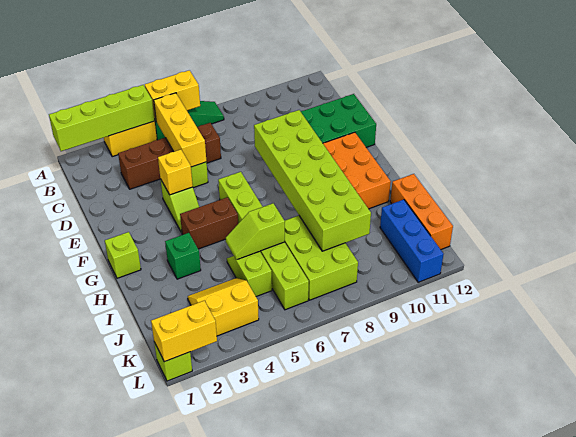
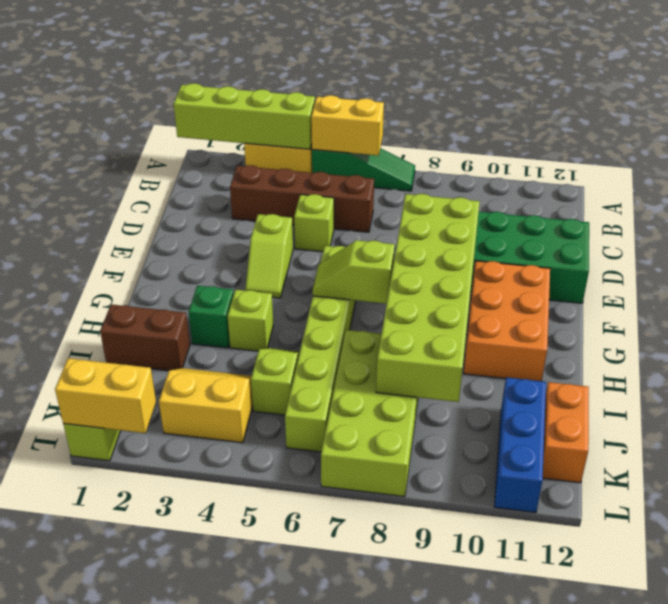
yellow brick B5:D5 level 2 -> none
yellow brick E4 level 2 -> none
lime brick G1 level 1 -> lime brick H4 level 1
brown brick G4:G5 level 1 -> brown brick I1:I2 level 1
lime slope I5:I6 level 2 top 6 -> lime slope G6:G7 level 2 top 7
lime brick I7:K8 level 1 -> lime brick I7:L8 level 1
orange brick I12:K12 level 1 -> orange brick J12:K12 level 1

